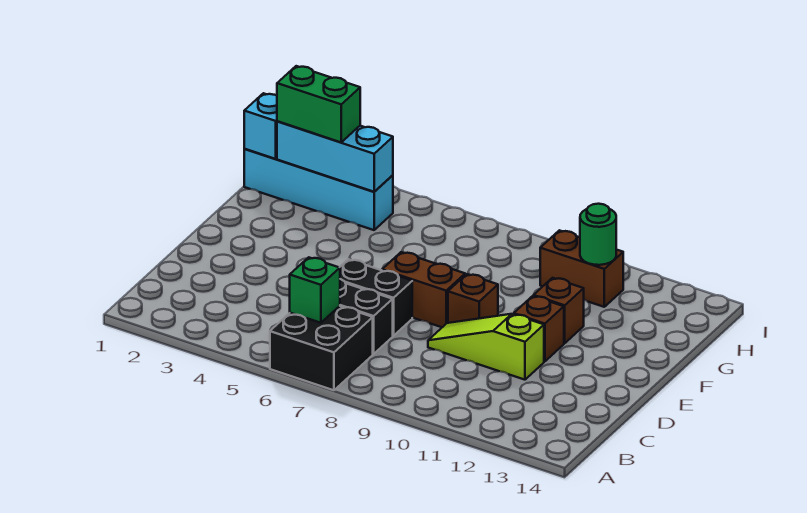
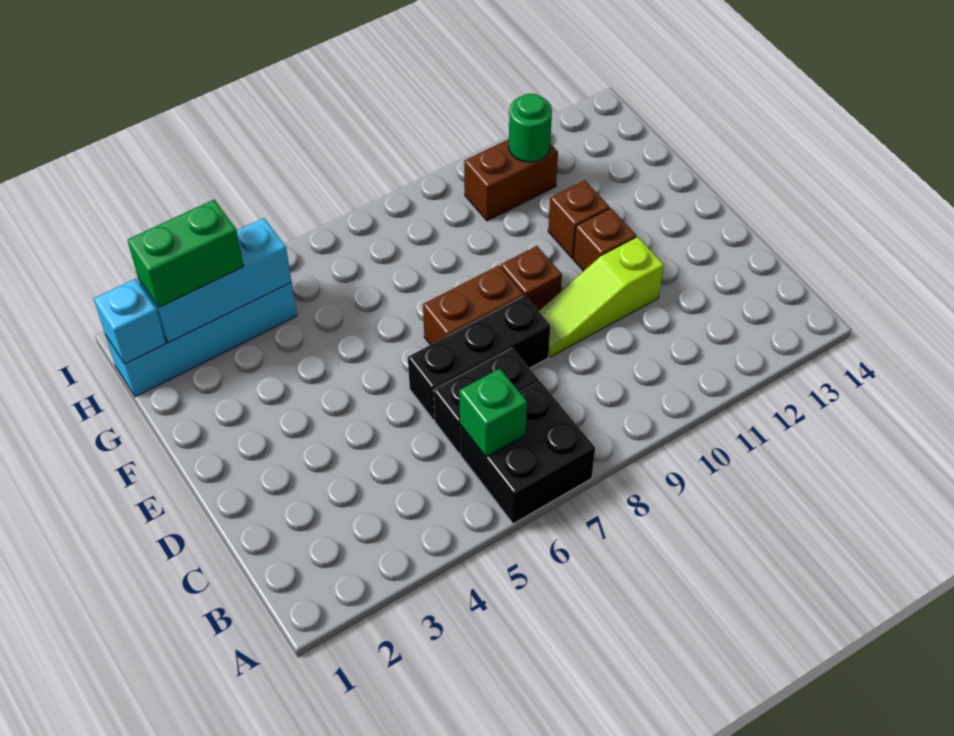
black brick D6:D7 level 1 -> black brick D6:D8 level 1

